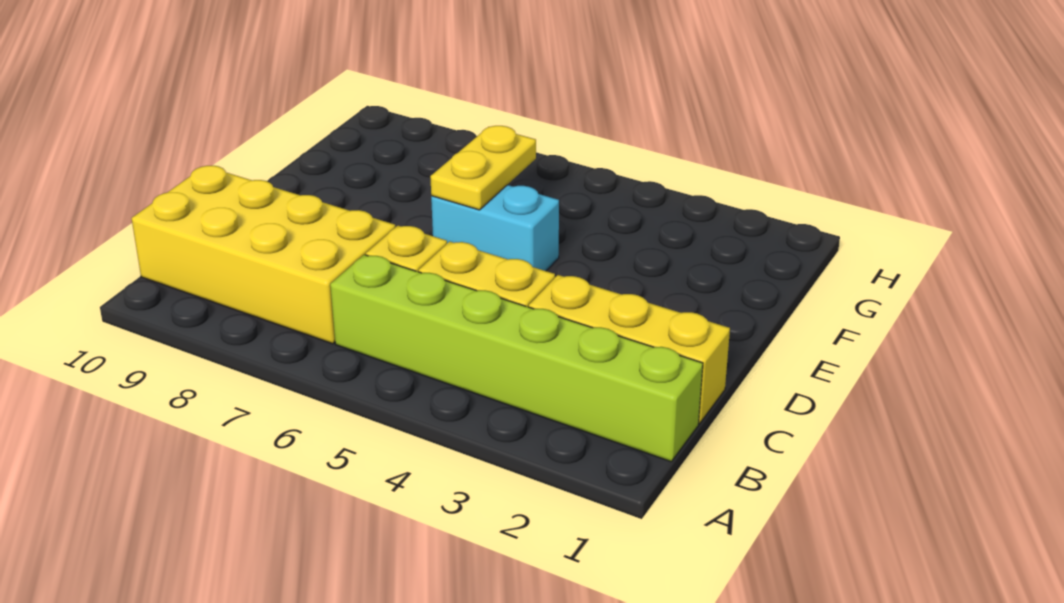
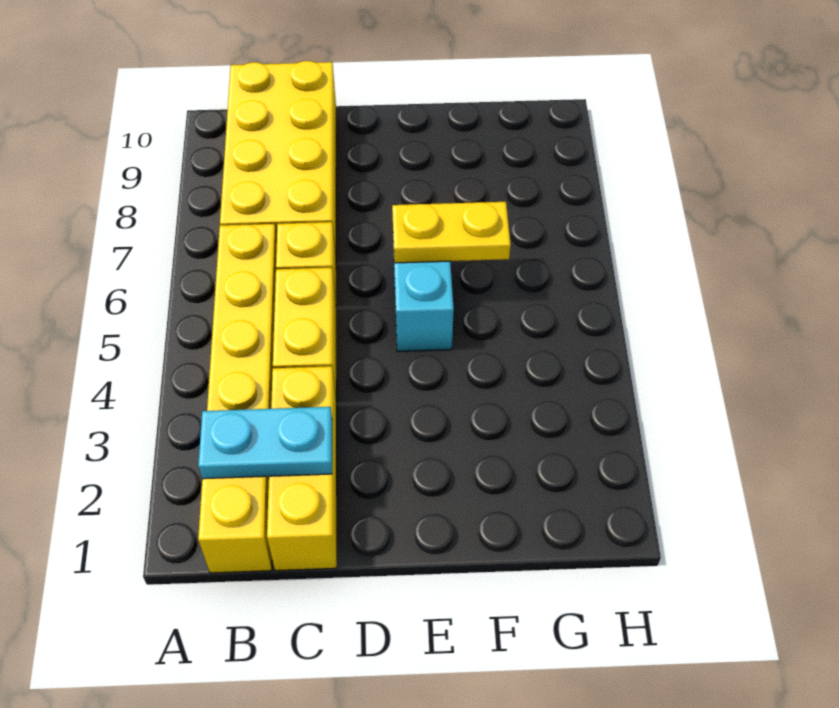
lime brick B1:B6 level 1 -> yellow brick B1:B6 level 1
none -> cyan plate B2:C2 level 2

